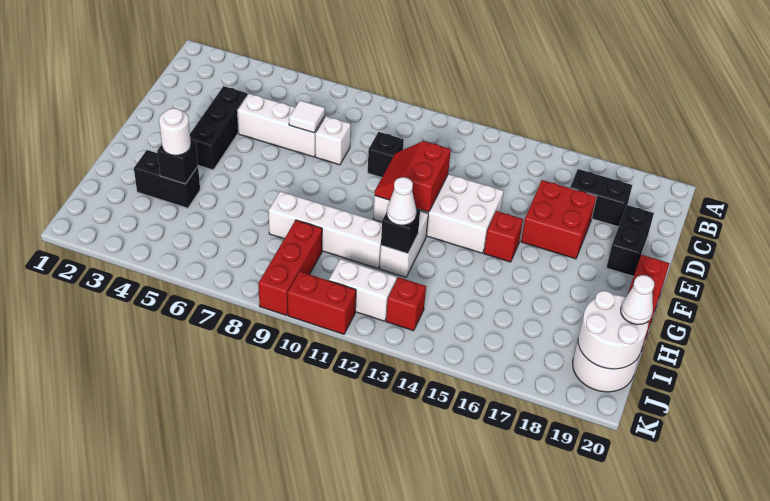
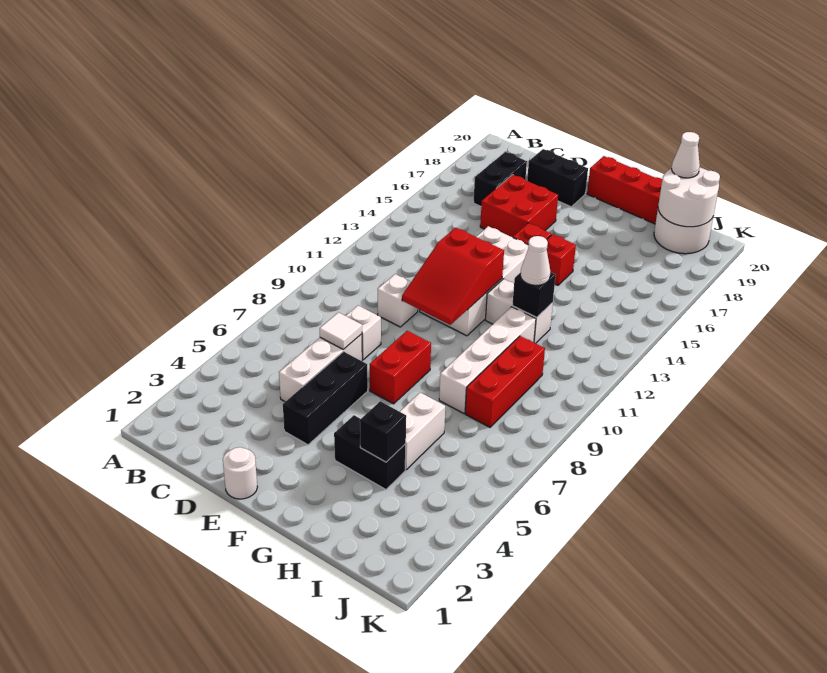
black brick D4:F4 level 1 -> black brick E4:E6 level 1
black brick D10 level 1 -> white brick D10 level 1
red slope E11:F12 level 2 top 12 -> red slope E10:F12 level 2 top 12
black brick H3:H4 level 1 -> black brick G4:H4 level 1
white round brick H4 level 3 -> white round brick E1 level 1
red brick I9:K9 level 1 -> red brick I8:I10 level 1
white brick J11:J12 level 1 -> white brick H5:H6 level 1
red brick J13 level 1 -> red brick G15 level 1
red brick K10:K11 level 1 -> red brick F7:F8 level 1

